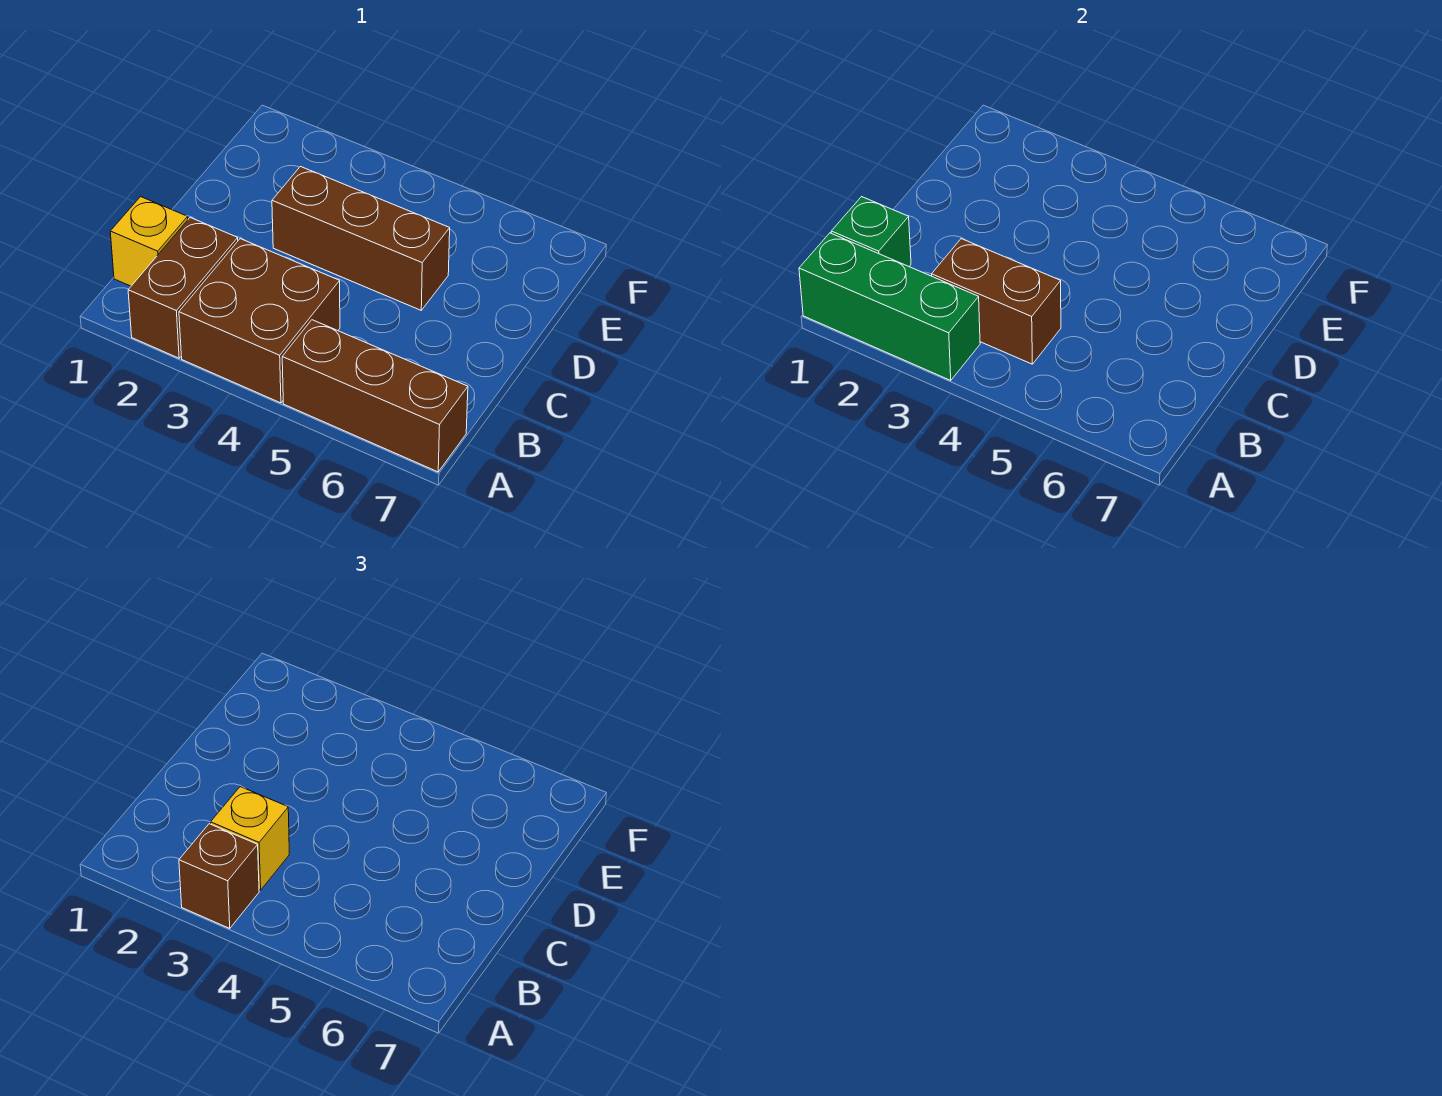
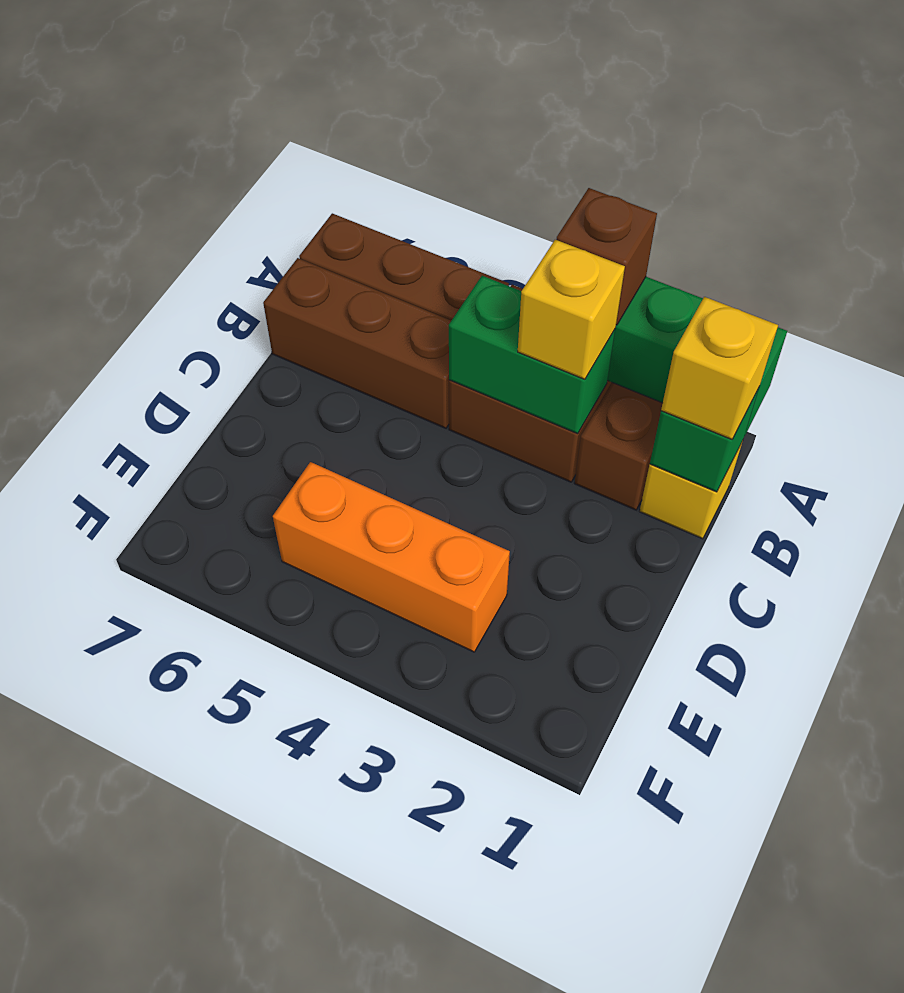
none -> yellow brick B1 level 3
brown brick B3:B4 level 2 -> green brick B3:B4 level 2
brown brick D3:D5 level 1 -> brown brick B5:B7 level 1
none -> orange brick E3:E5 level 1

